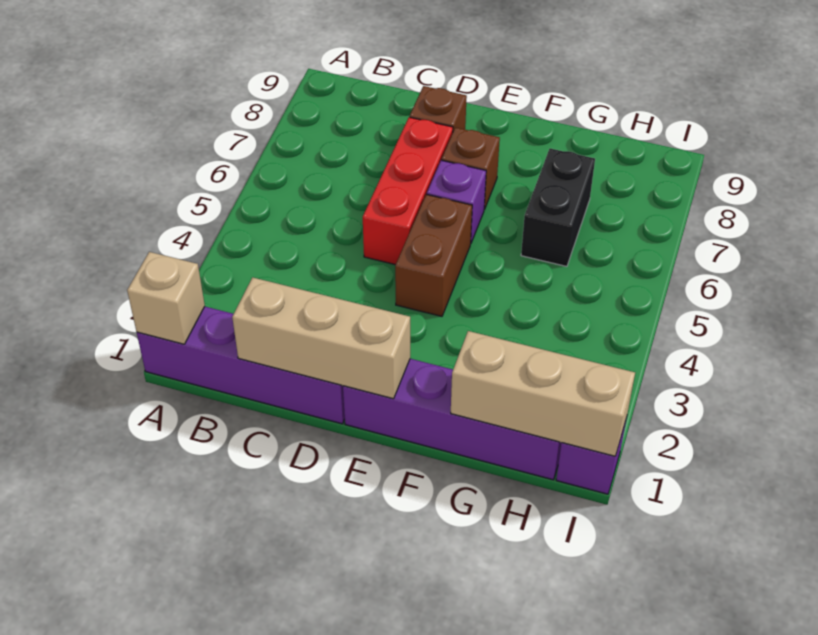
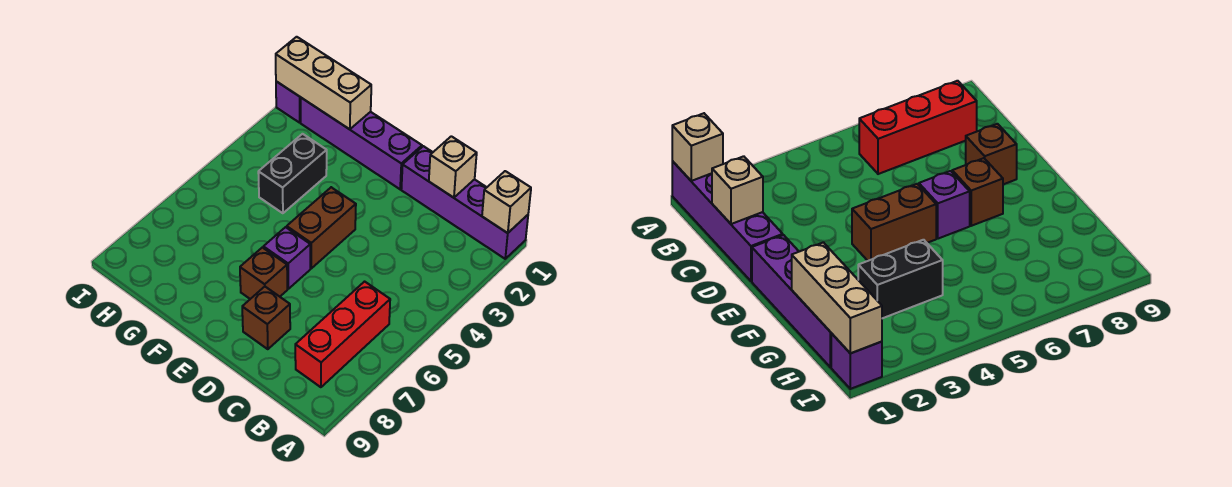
tan brick C1:E1 level 2 -> tan brick C1 level 2
red brick D5:D7 level 1 -> red brick B6:B8 level 1
black brick G6:G7 level 1 -> black brick G3:G4 level 1

